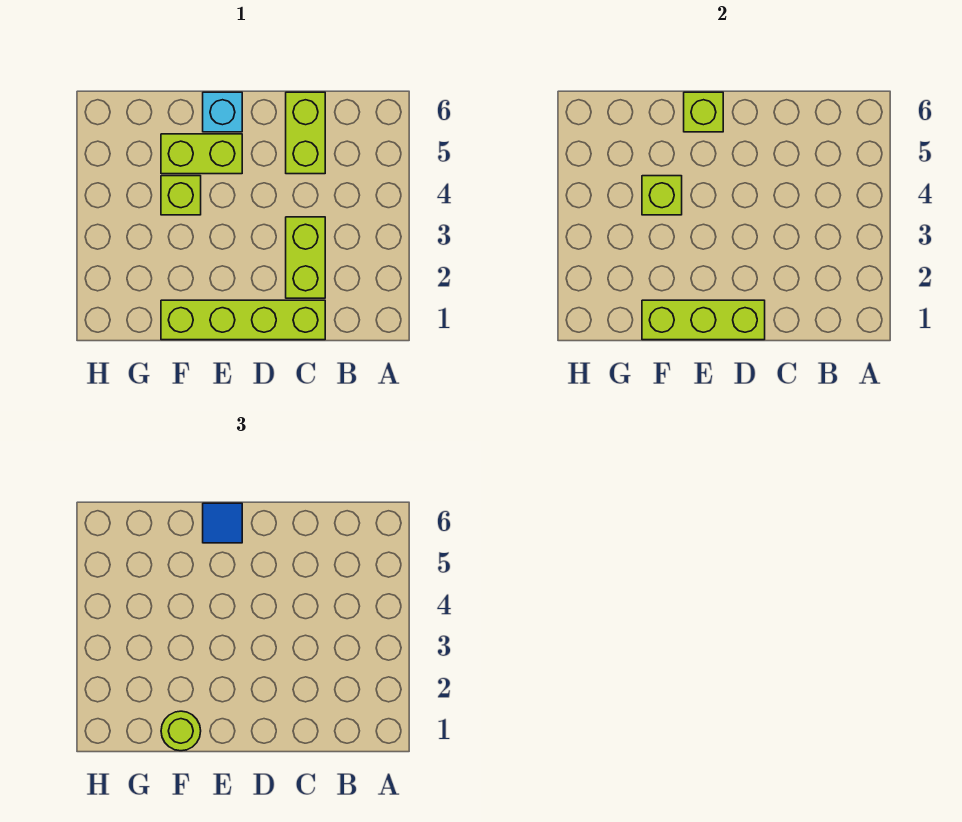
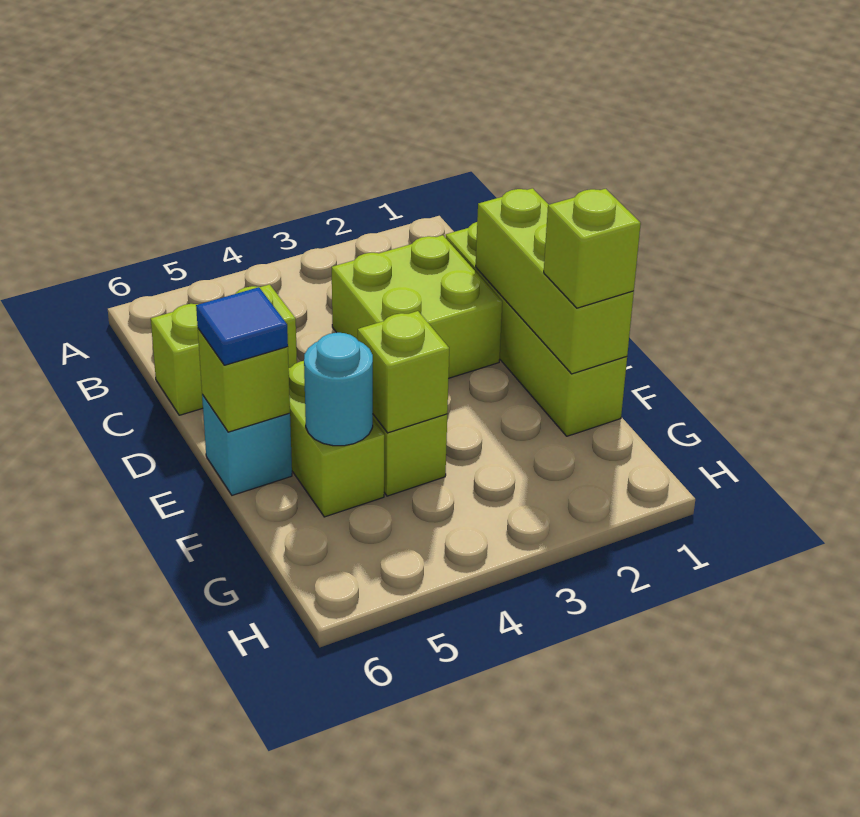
lime brick C2:C3 level 1 -> lime brick C2:D3 level 1
lime round brick F1 level 3 -> lime brick F1 level 3
none -> cyan round brick F5 level 2

